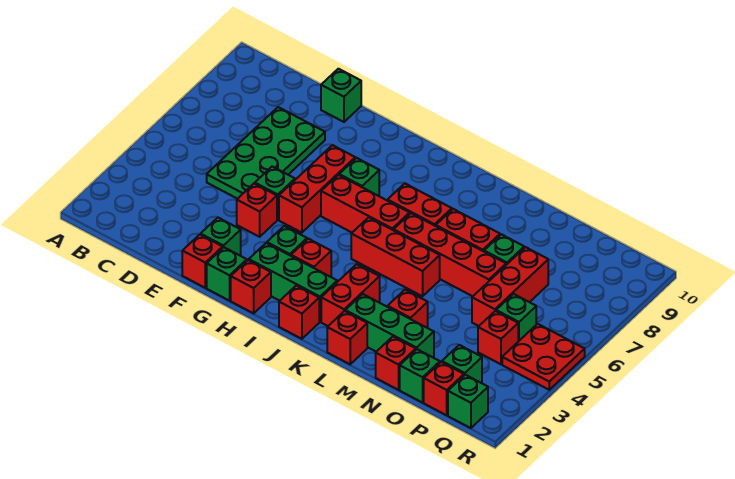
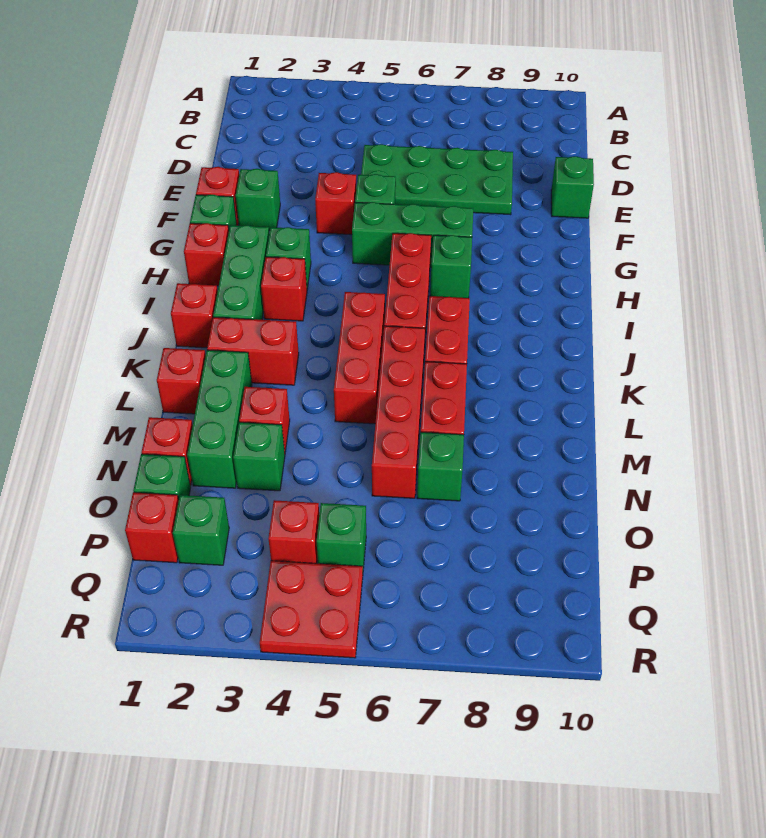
red brick G5:G7 level 1 -> green brick G5:G7 level 1
red brick O5:O7 level 1 -> none
green brick Q1 level 1 -> green brick N3 level 1

